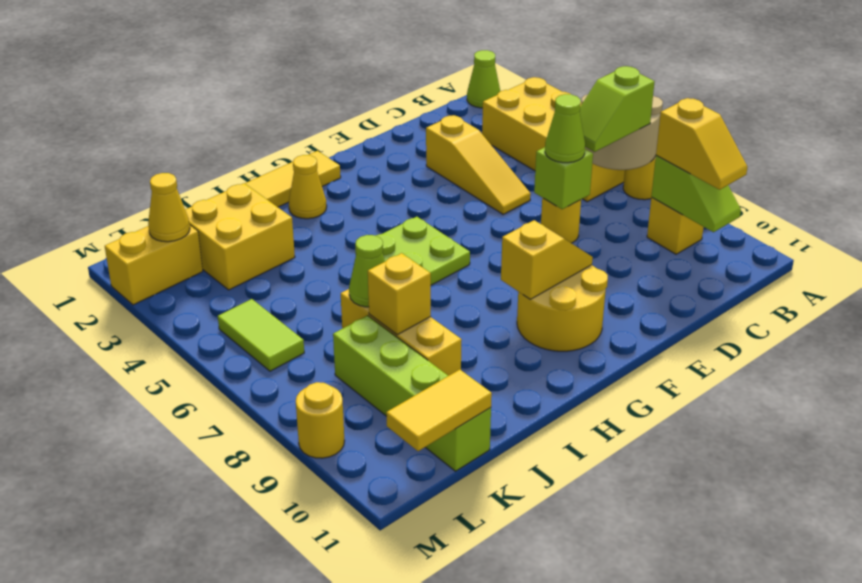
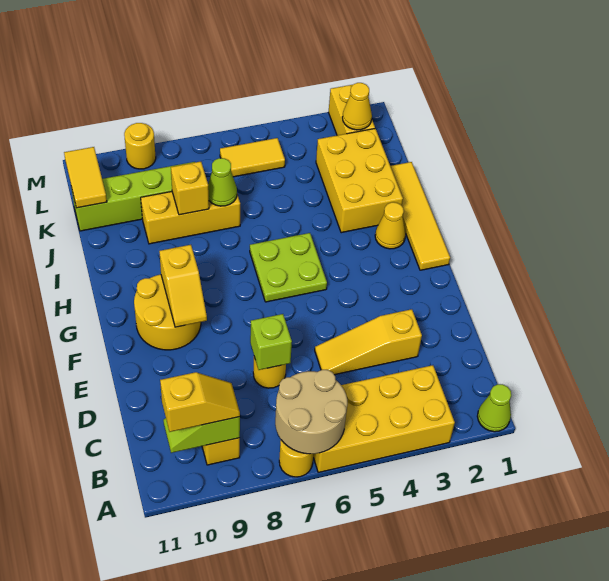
lime slope B7:C7 level 3 top B -> none
yellow slope B9:B10 level 3 top 9 -> yellow slope B9:B10 level 3 top 10
lime cone D7 level 3 -> none
yellow brick J2:K3 level 1 -> yellow brick I2:K3 level 1
lime tile L5:L6 level 1 -> yellow tile L5:L6 level 1

